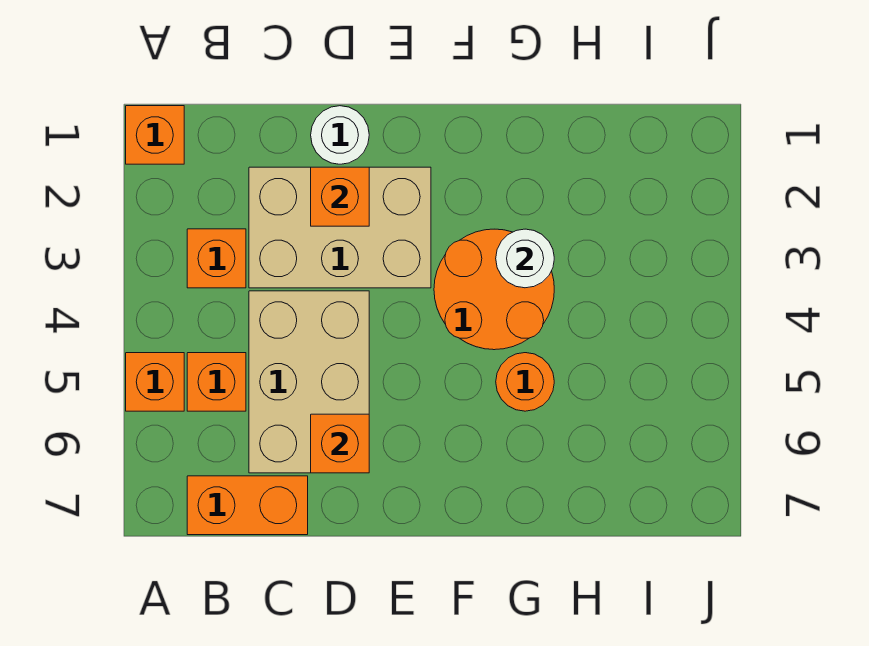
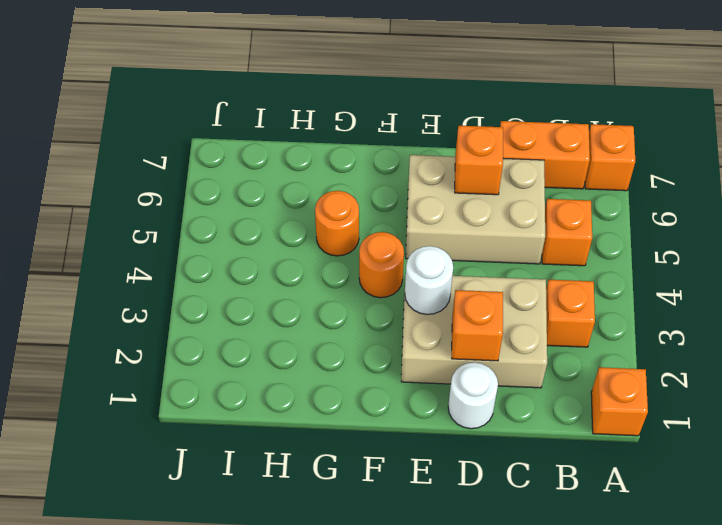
orange brick A5 level 1 -> orange brick A7 level 1
tan brick C4:D6 level 1 -> tan brick C5:E6 level 1
orange round brick F3:G4 level 1 -> orange round brick F4 level 1
white round brick G3 level 2 -> white round brick E3 level 2

